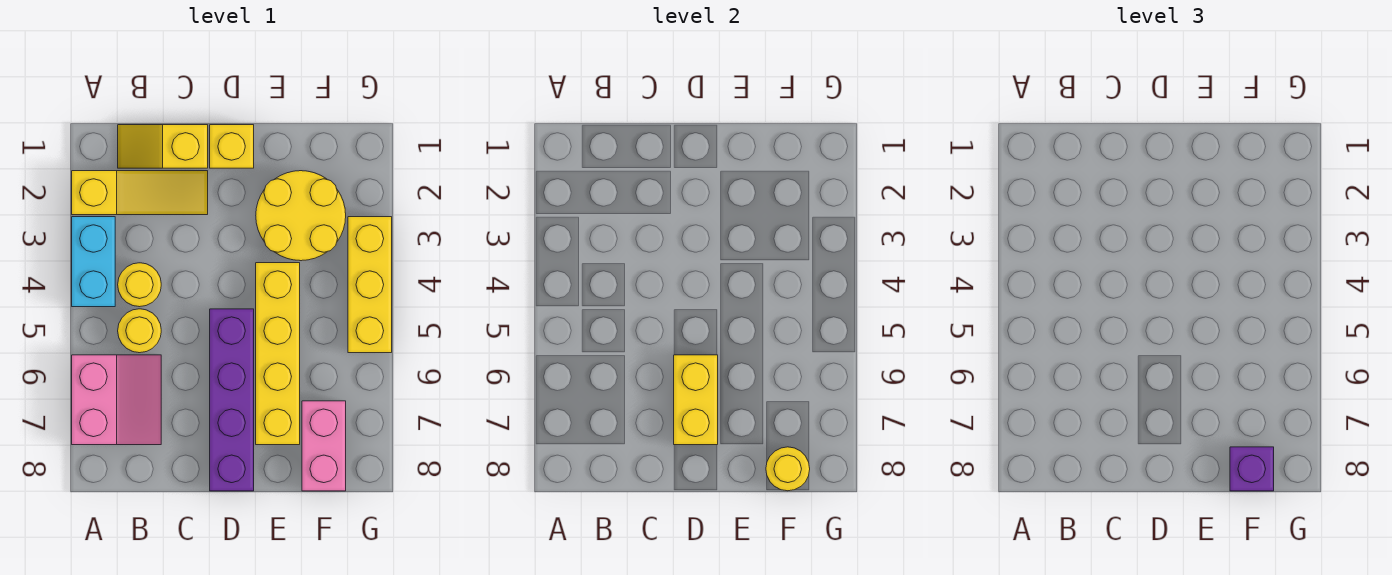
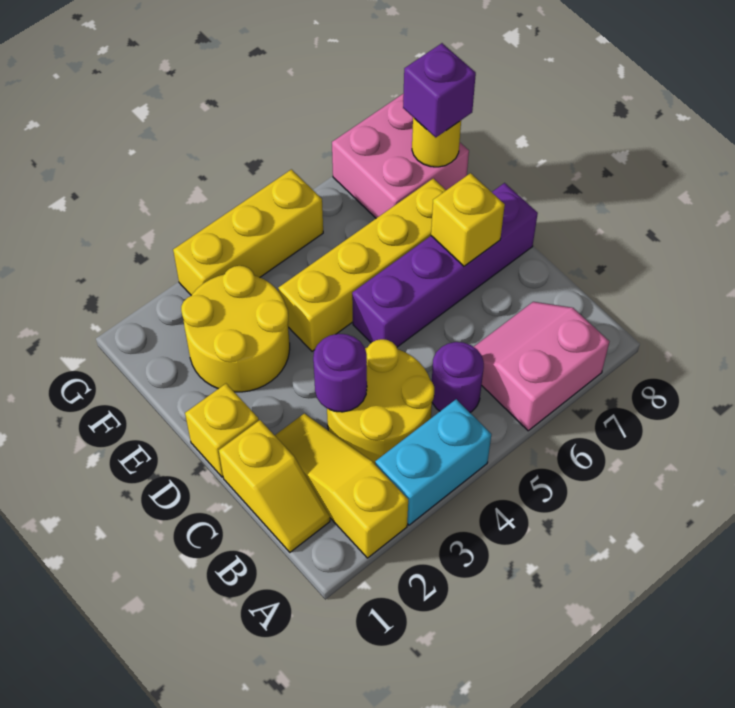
yellow round brick B4 level 1 -> yellow round brick B3:C4 level 1
yellow round brick B5 level 1 -> purple round brick B5 level 1
none -> purple round brick C3 level 2
yellow brick D6:D7 level 2 -> yellow brick D7 level 2
pink brick F7:F8 level 1 -> pink brick F7:G8 level 1

